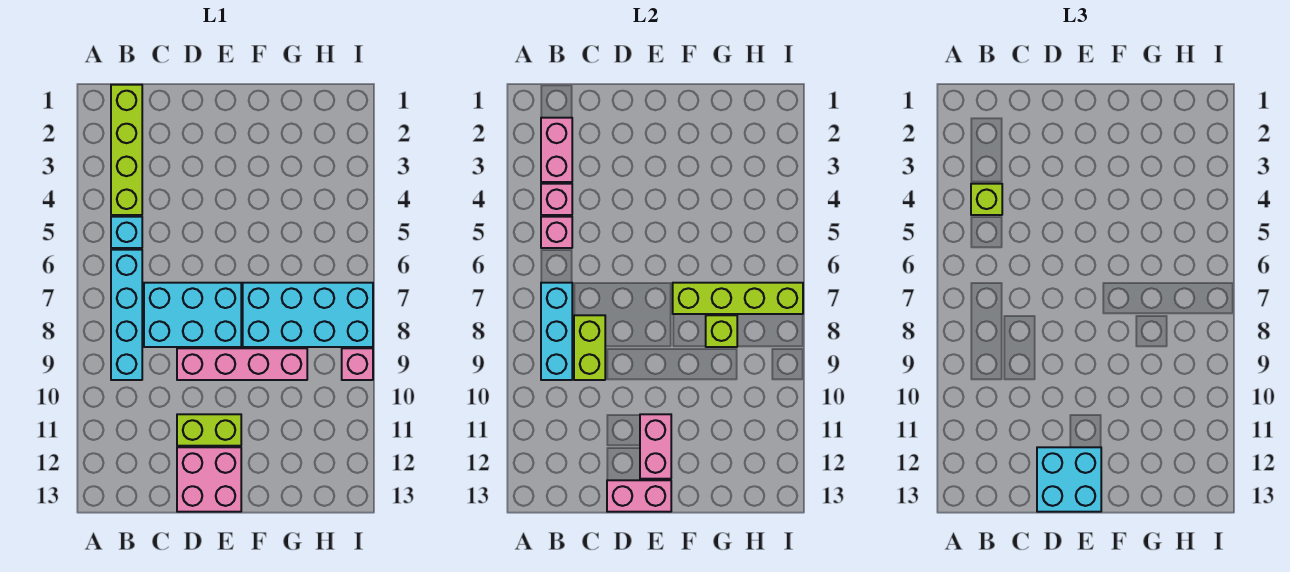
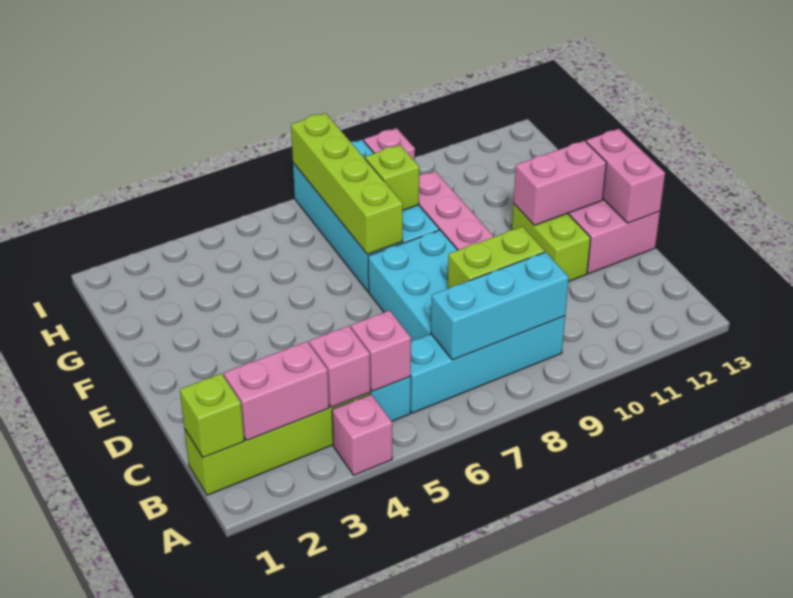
none -> pink brick A4 level 1
lime brick B4 level 3 -> lime brick B1 level 2
cyan brick D12:E13 level 3 -> none

